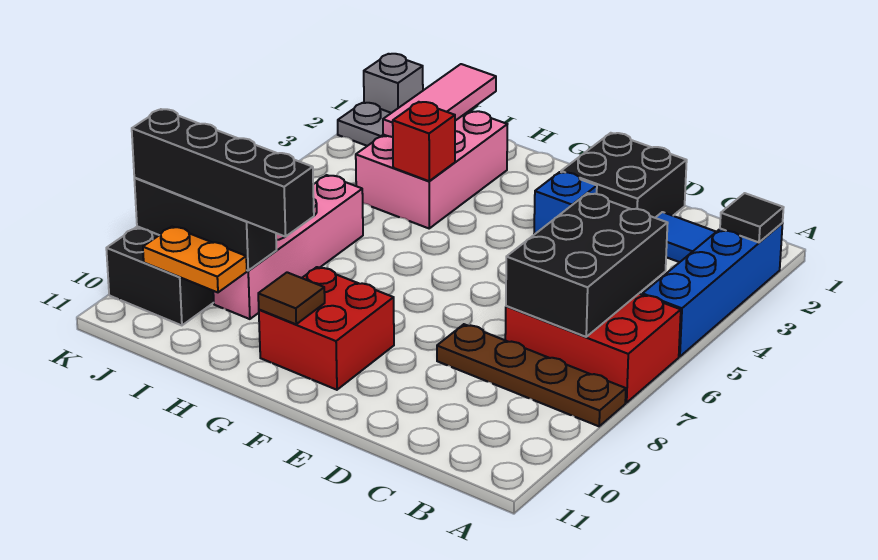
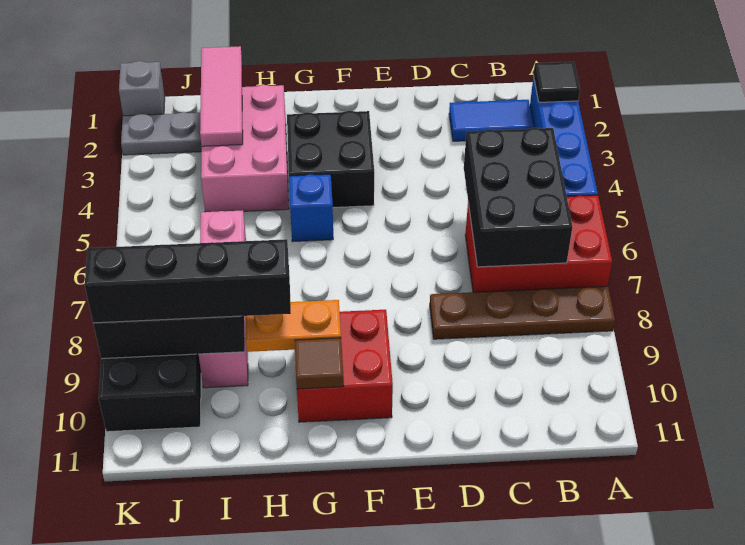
black brick D1:E2 level 1 -> black brick F3:G4 level 1
blue brick E3 level 1 -> blue brick G5 level 1
red brick H4 level 2 -> none
orange plate I10:J10 level 2 -> orange plate G9:H9 level 2

